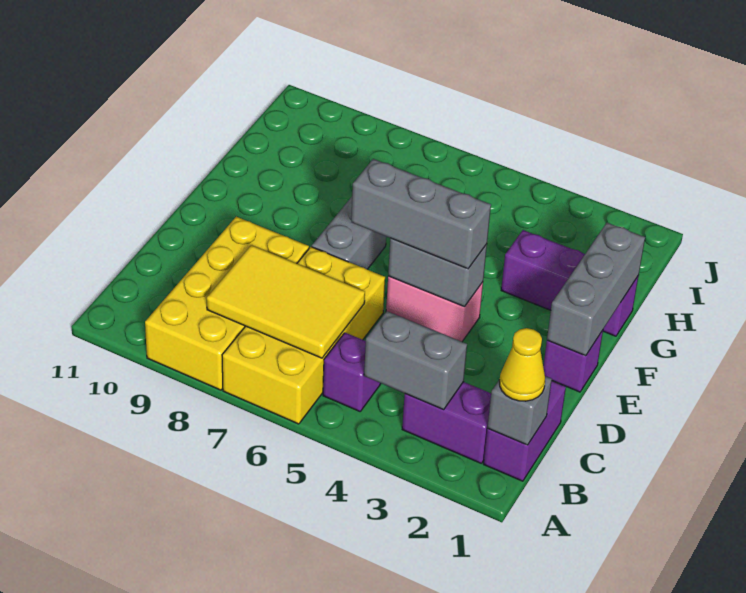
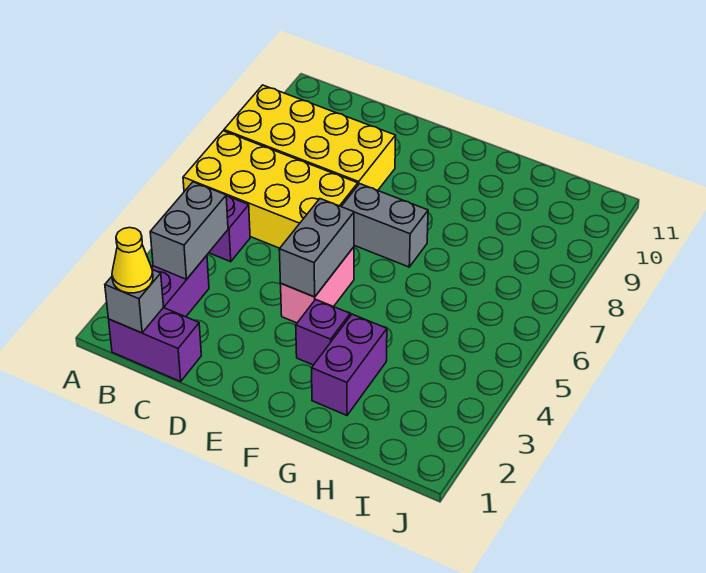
yellow tile B6:C8 level 2 -> none
purple brick E1 level 1 -> purple brick F3 level 1
grey brick E1:G1 level 2 -> none
grey brick E4:E6 level 3 -> none
purple brick G1:G3 level 1 -> purple brick G2:G3 level 1

